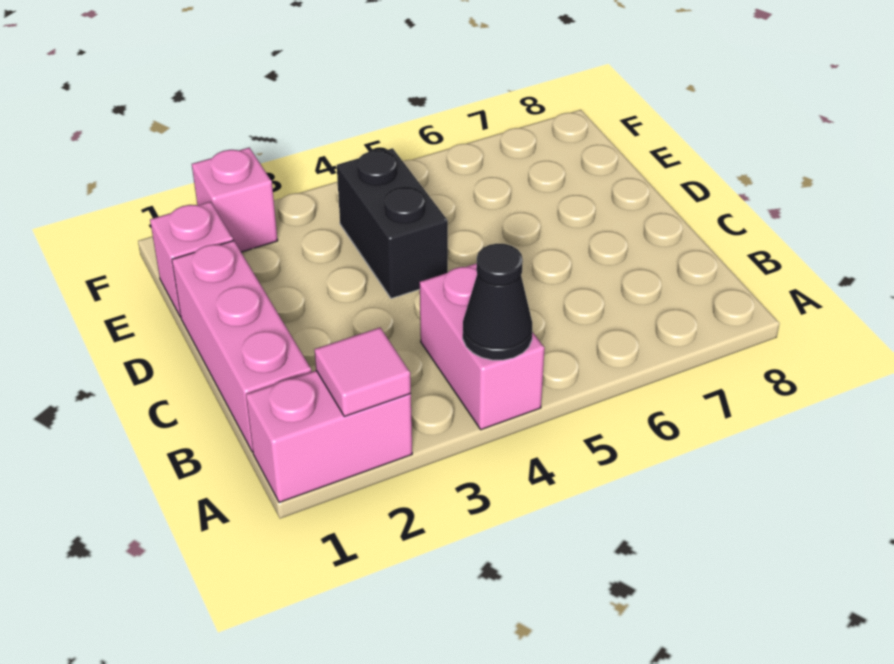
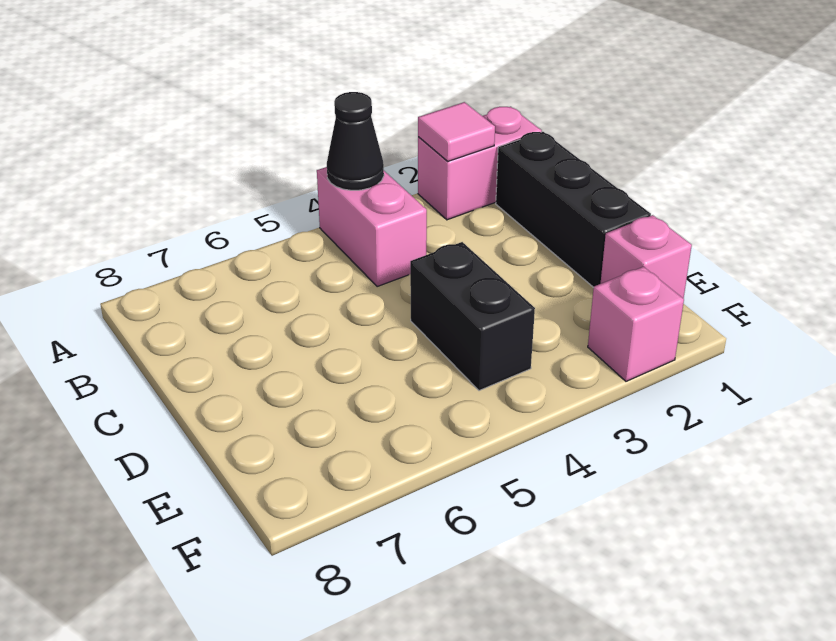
pink brick B1:D1 level 1 -> black brick B1:D1 level 1

